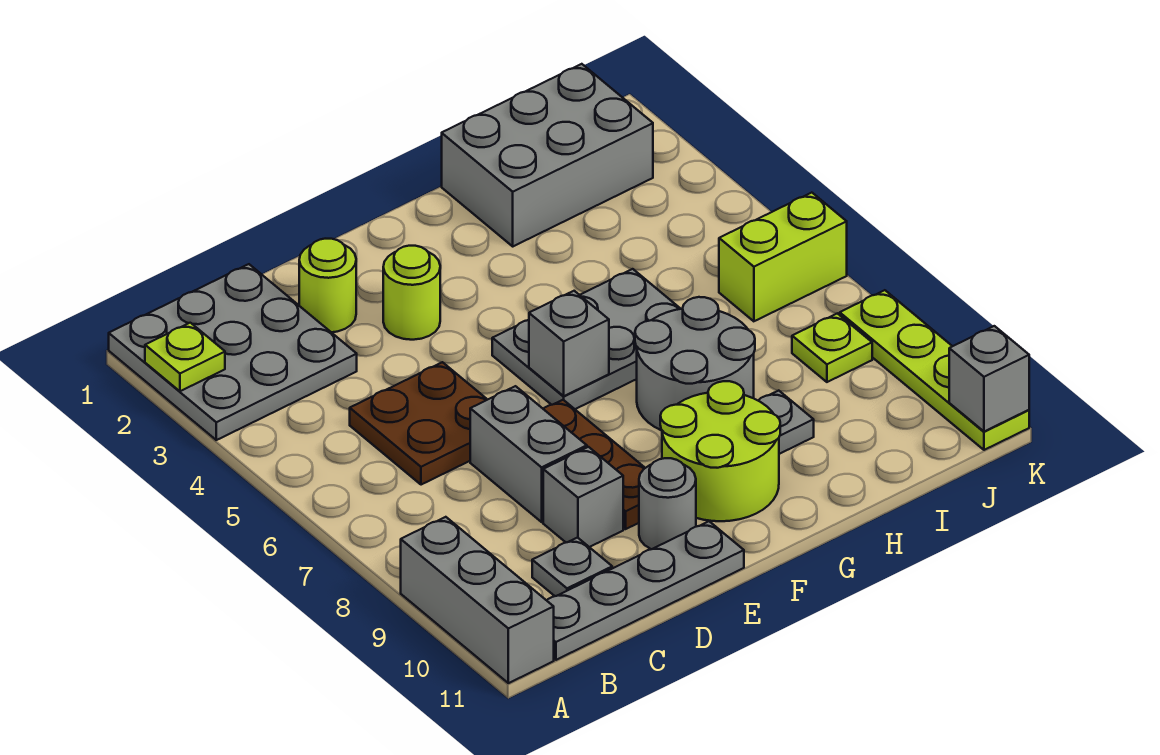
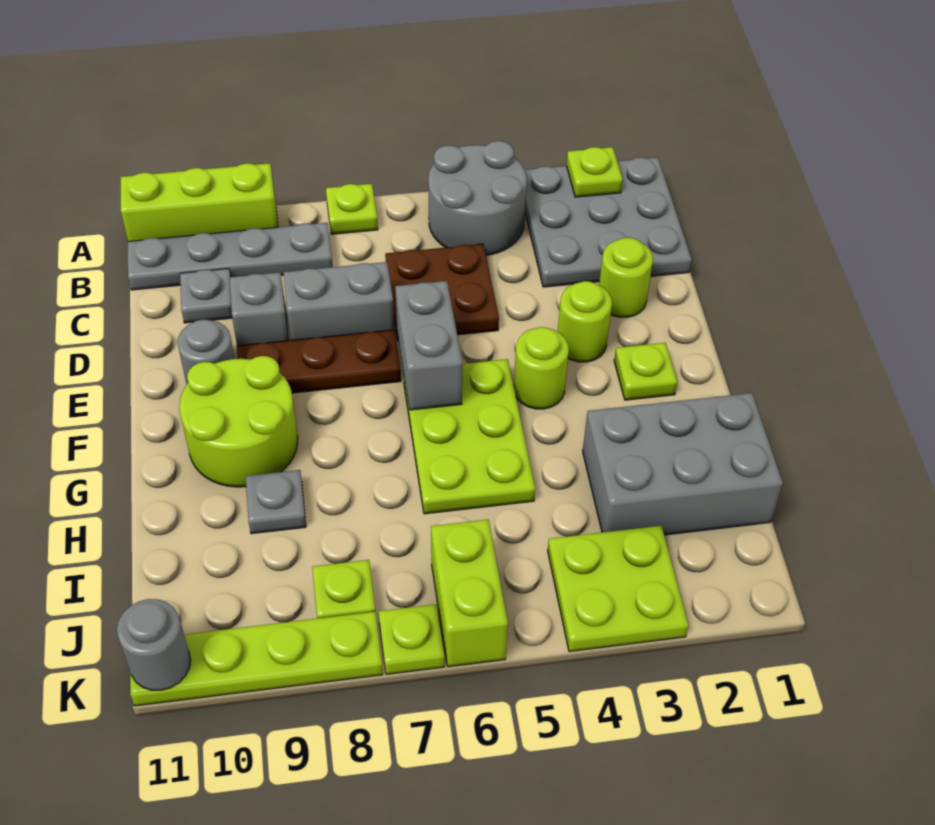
none -> lime plate A7 level 1
grey brick A9:A11 level 1 -> lime brick A9:A11 level 1
grey plate B11:E11 level 1 -> grey plate B8:B11 level 1
none -> lime plate F2 level 1
none -> lime round brick F4 level 1
grey plate F5:H6 level 1 -> lime plate F5:H6 level 1
grey brick F6 level 2 -> grey brick E6:F6 level 2
grey round brick G7:H8 level 1 -> grey round brick A4:B5 level 1
grey brick H1:J2 level 1 -> grey brick H1:I3 level 1
none -> lime plate J3:K4 level 1
none -> lime plate K7 level 1
grey brick K11 level 2 -> grey round brick K11 level 2

